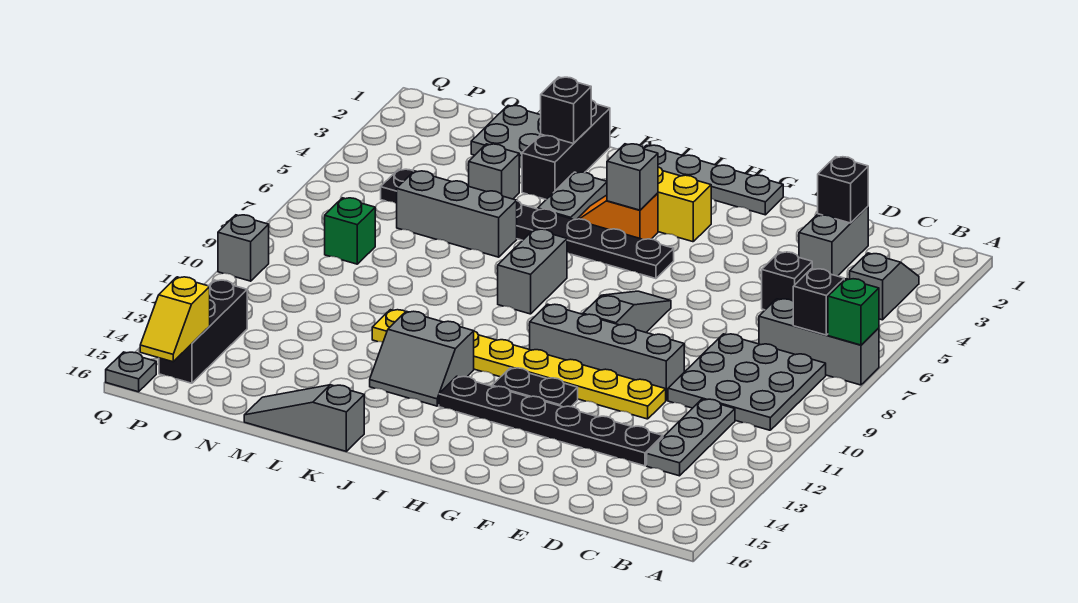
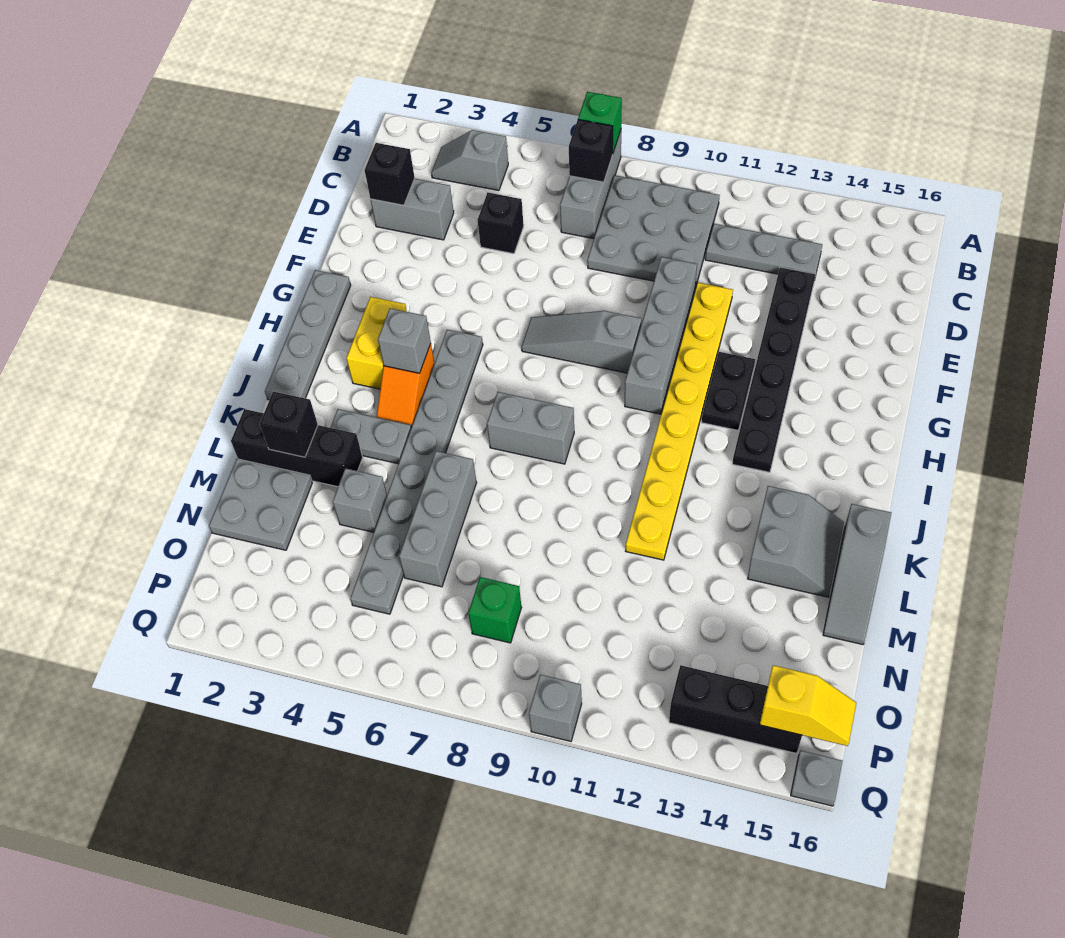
black plate H5:O5 level 1 -> grey plate H5:O5 level 1
grey slope J12:K13 level 1 top 12 -> grey slope K14:L15 level 1 top 14

